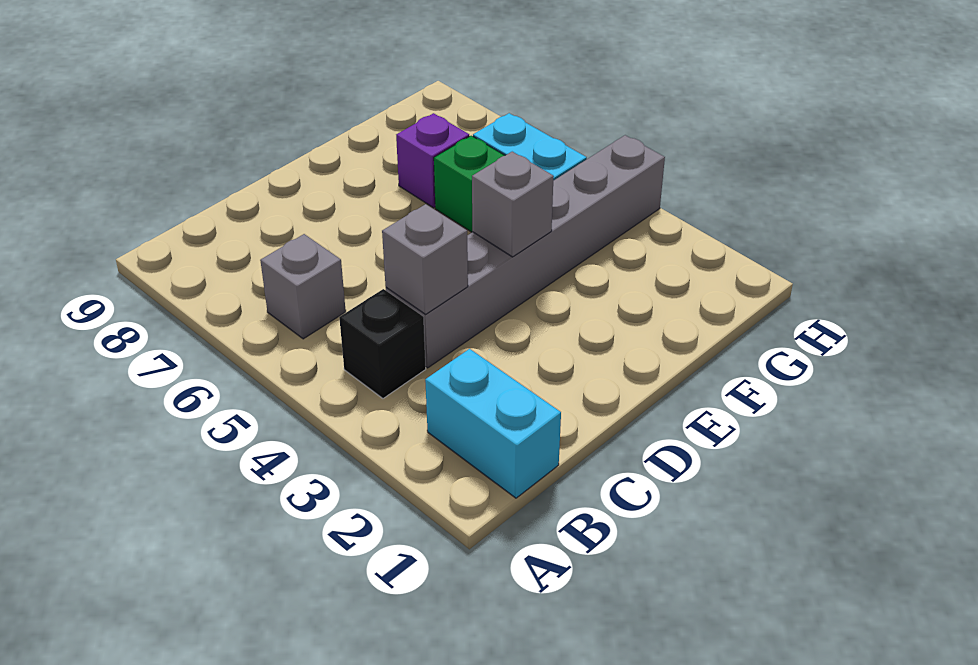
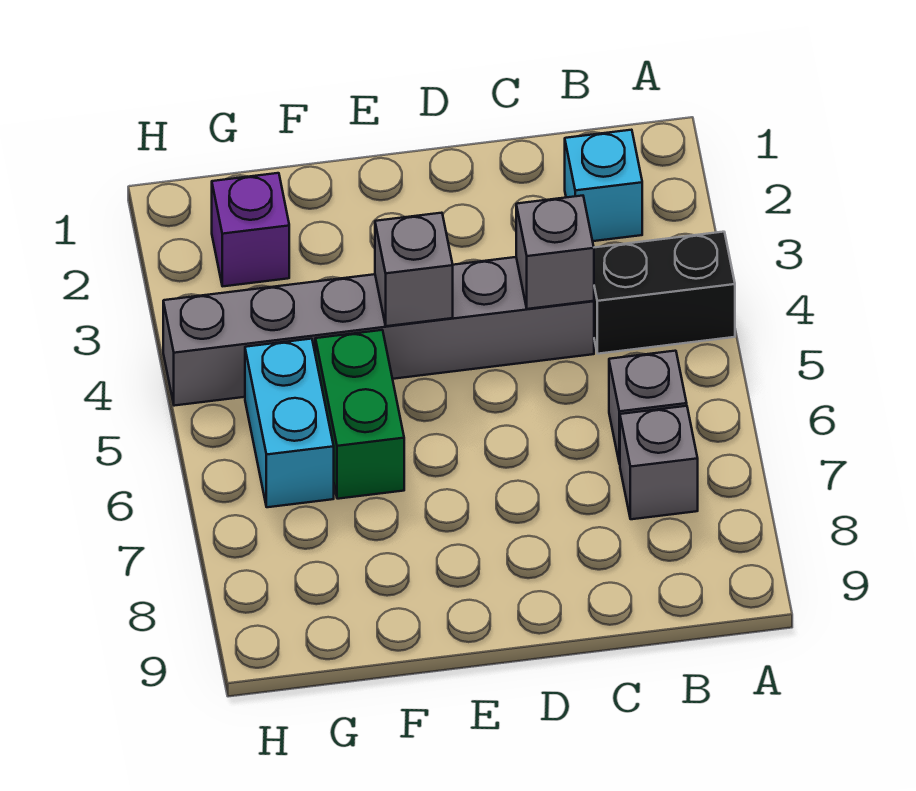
cyan brick B1:B2 level 1 -> cyan brick B2 level 1
black brick B4 level 1 -> black brick A4:B4 level 1
none -> grey brick B7 level 1
purple brick F7 level 1 -> purple brick G2 level 1

